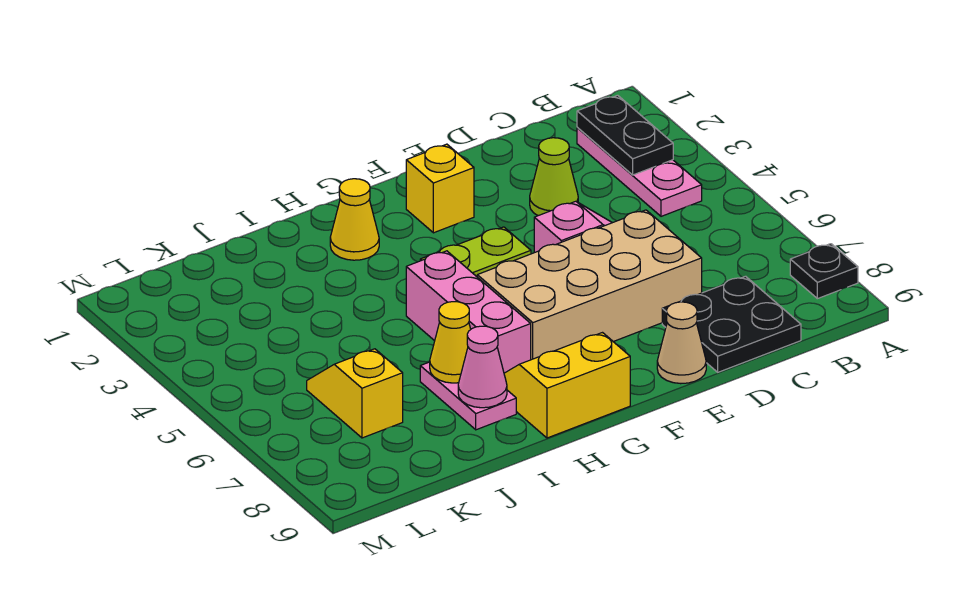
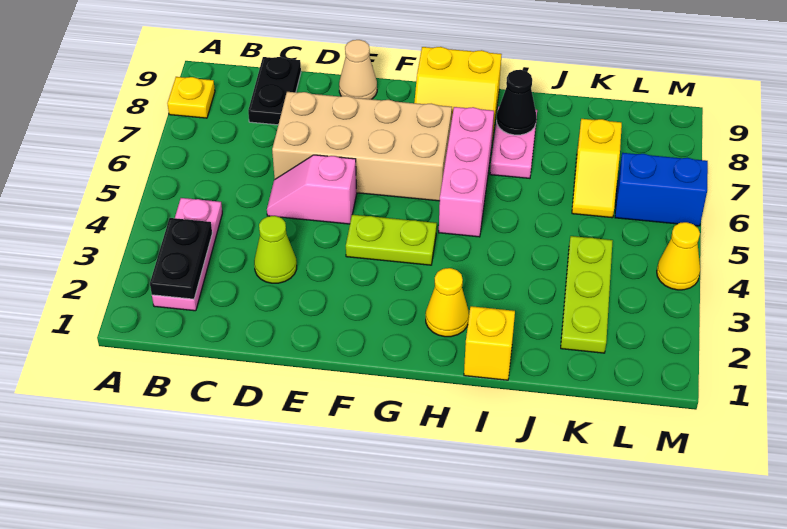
black plate A8 level 1 -> yellow plate A8 level 1
black plate C8:D9 level 1 -> black plate C8:C9 level 1
yellow brick F2 level 1 -> yellow brick I1 level 1
yellow cone I7 level 2 -> yellow cone M4 level 1
pink cone I8 level 2 -> black cone I8 level 2
none -> lime plate K2:K4 level 1
none -> blue brick L6:M6 level 1

